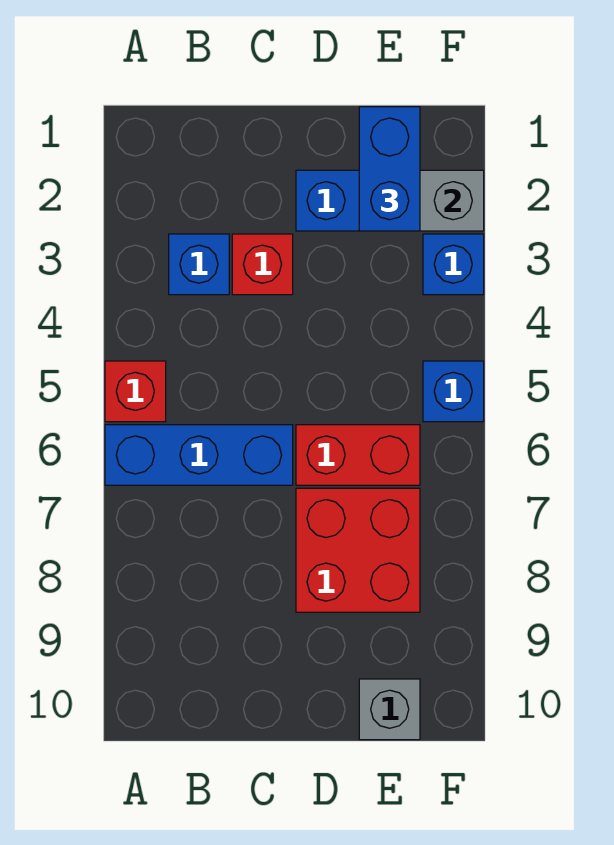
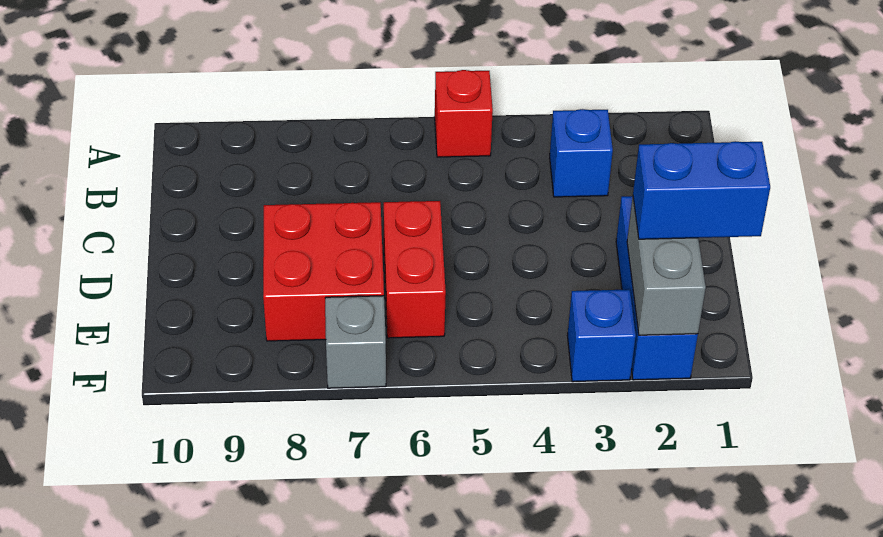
blue brick A6:C6 level 1 -> none
red brick C3 level 1 -> none
grey brick E10 level 1 -> grey brick F7 level 1
blue brick F5 level 1 -> none

